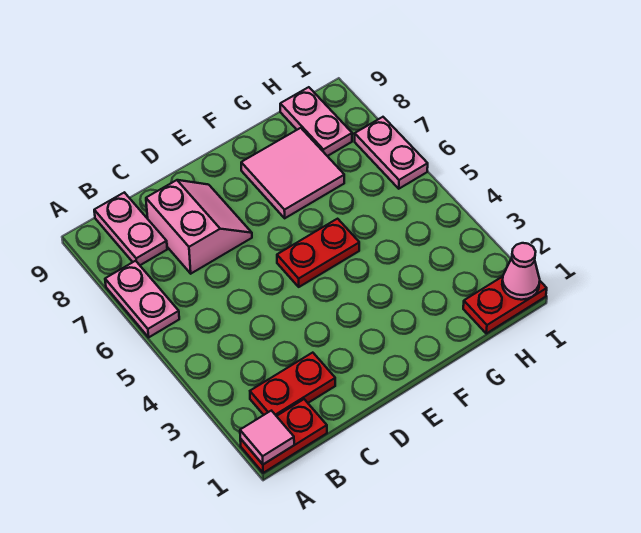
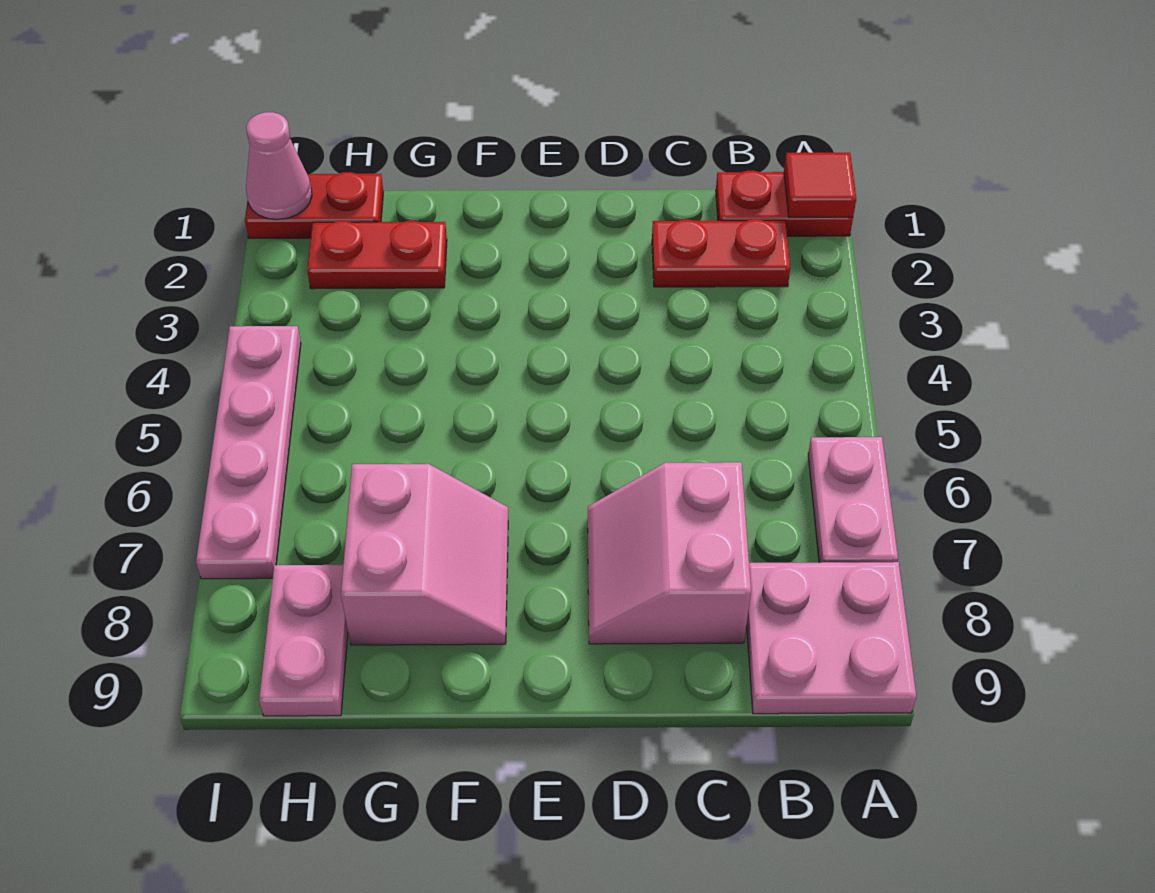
pink tile A1 level 2 -> red tile A1 level 2
pink plate B8:B9 level 1 -> pink plate A8:B9 level 1
red plate E5:F5 level 1 -> red plate G2:H2 level 1
pink tile F7:G8 level 1 -> pink slope F7:G8 level 1 top G
pink plate I6:I7 level 1 -> pink plate I4:I7 level 1

